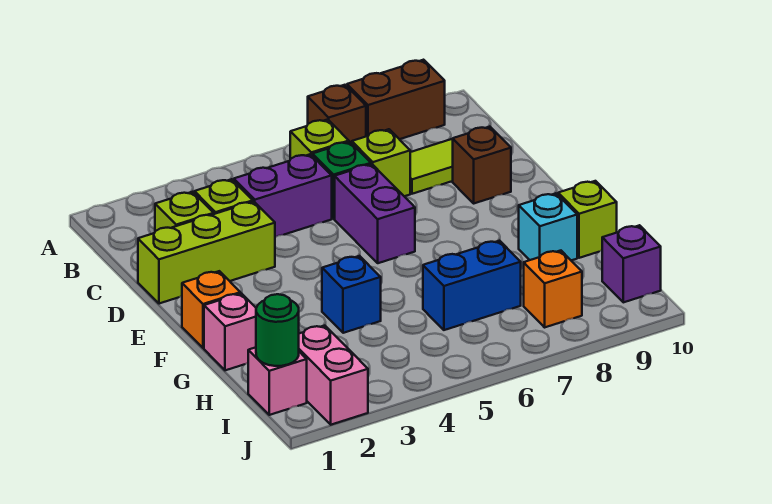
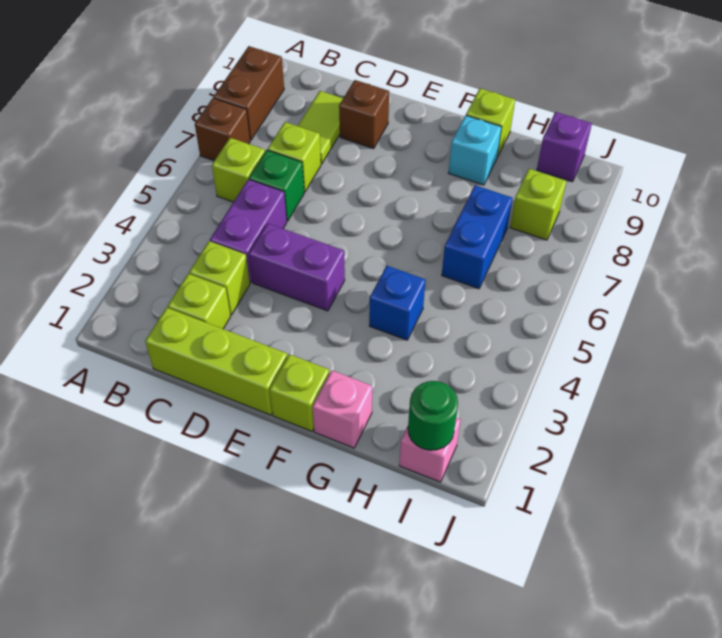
lime brick D1:D3 level 1 -> lime brick C1:E1 level 1
purple brick D6:E6 level 1 -> purple brick D4:E4 level 1
orange brick F1 level 1 -> lime brick F1 level 1
pink brick I2:J2 level 1 -> none
orange brick I8 level 1 -> lime brick I8 level 1

